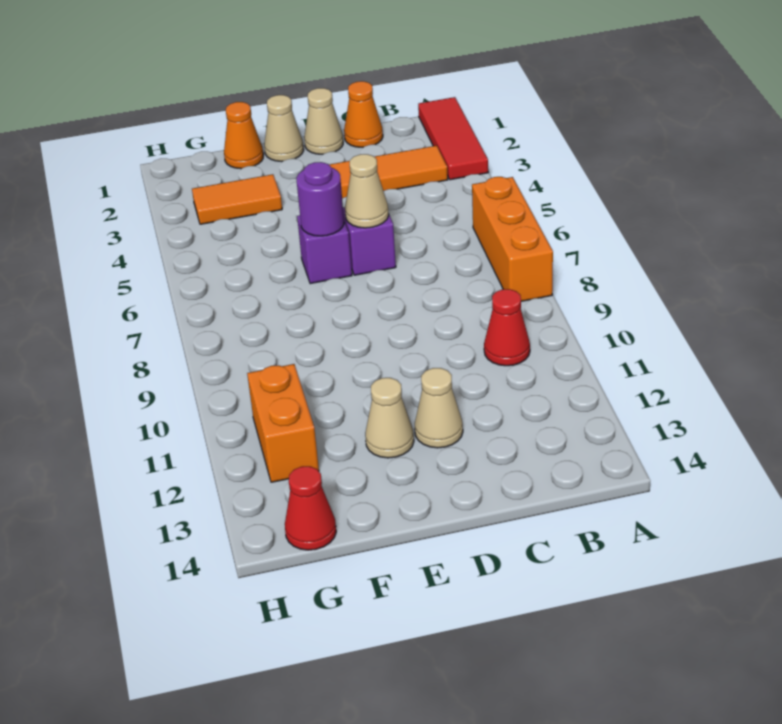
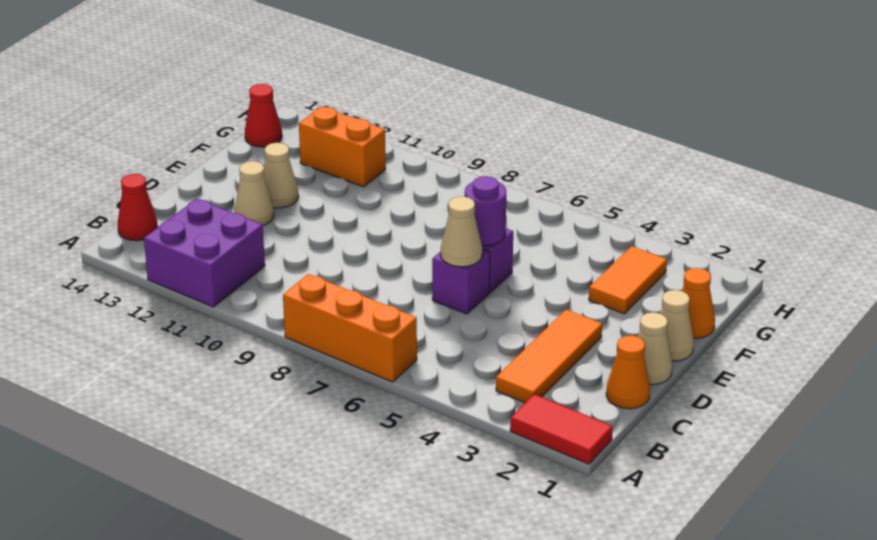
red tile A1:A3 level 1 -> red tile A1:A2 level 1
none -> purple brick A11:B12 level 1
red cone B10 level 1 -> red cone B14 level 1

